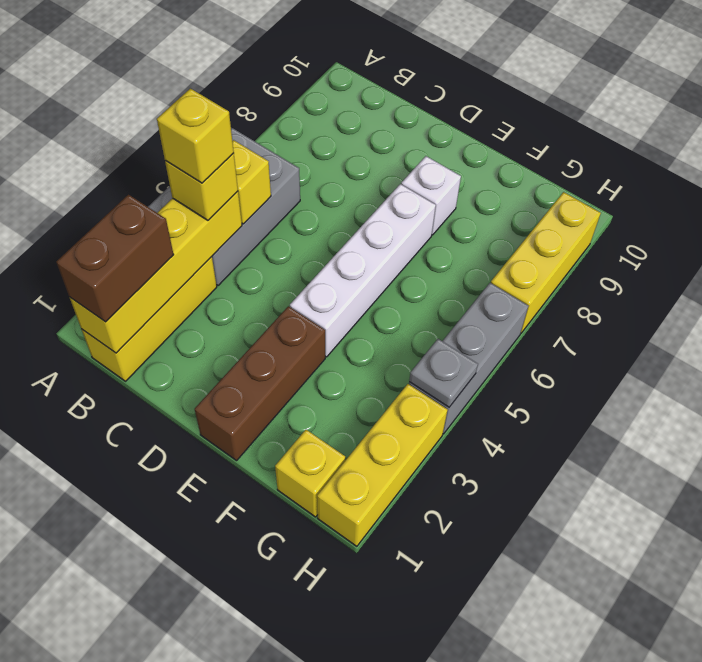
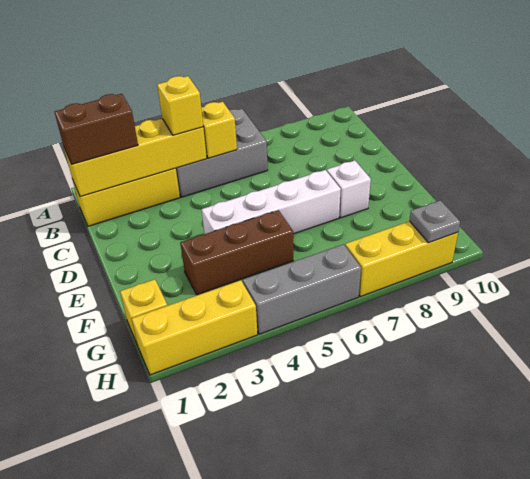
yellow brick B4 level 4 -> none
brown brick E1:E3 level 1 -> brown brick F3:F5 level 1
grey plate H4 level 2 -> grey plate H9 level 2

